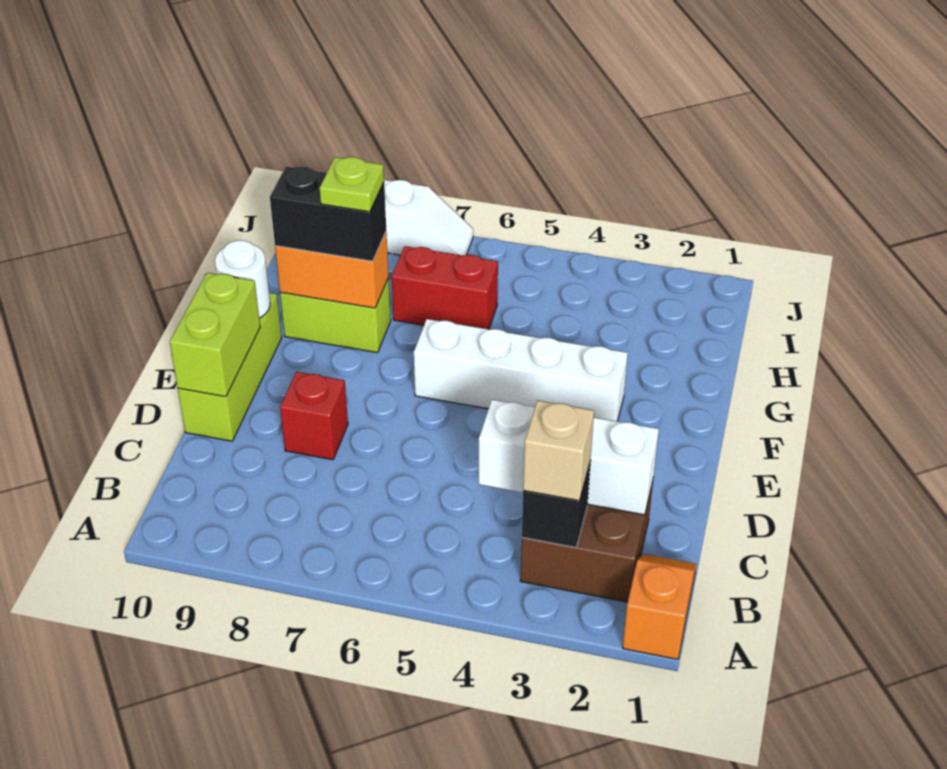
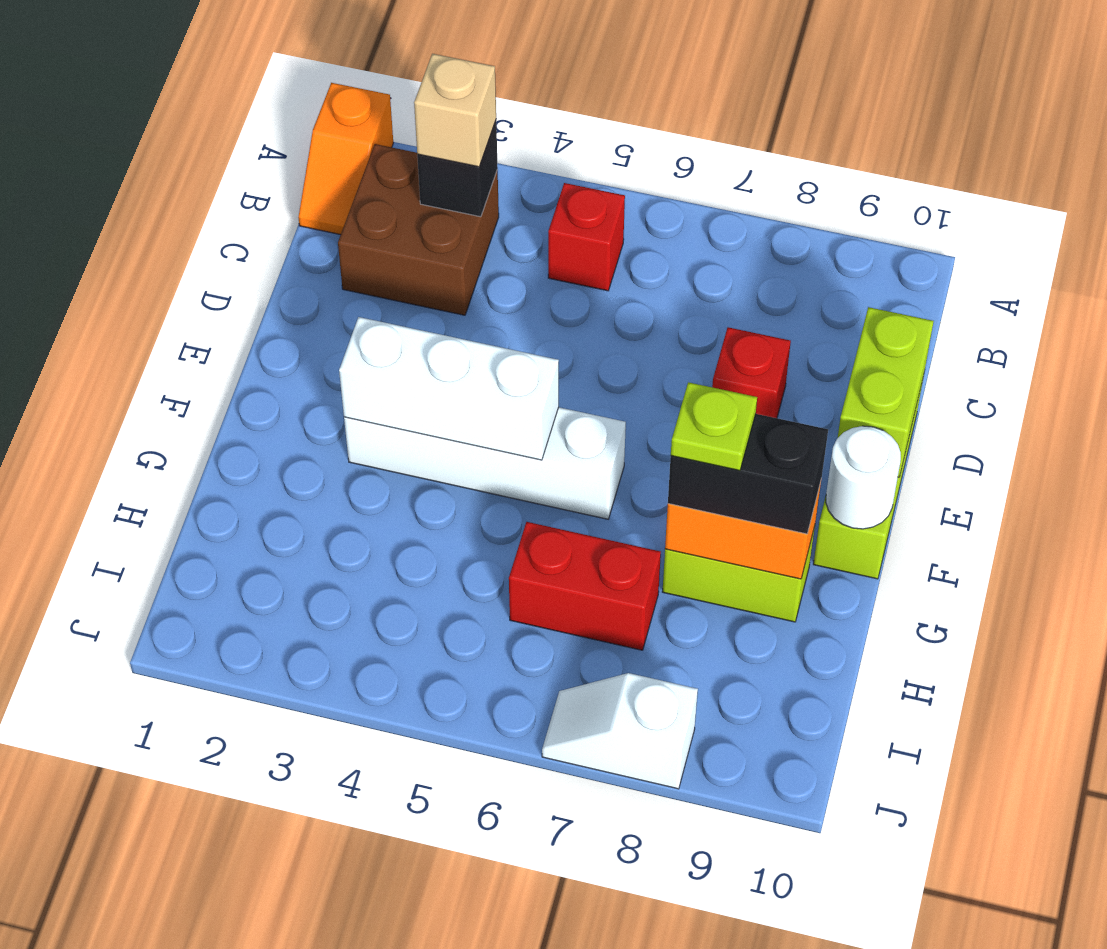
none -> red brick B5 level 1
white brick C2:C4 level 2 -> white brick F3:F5 level 2

